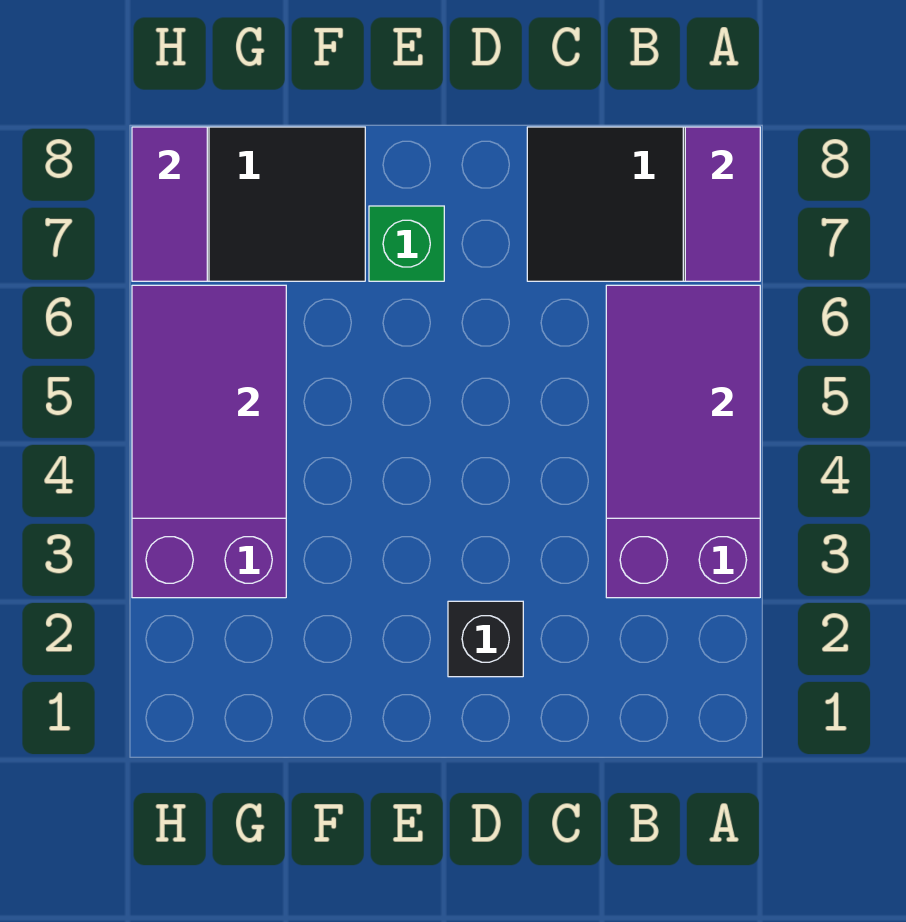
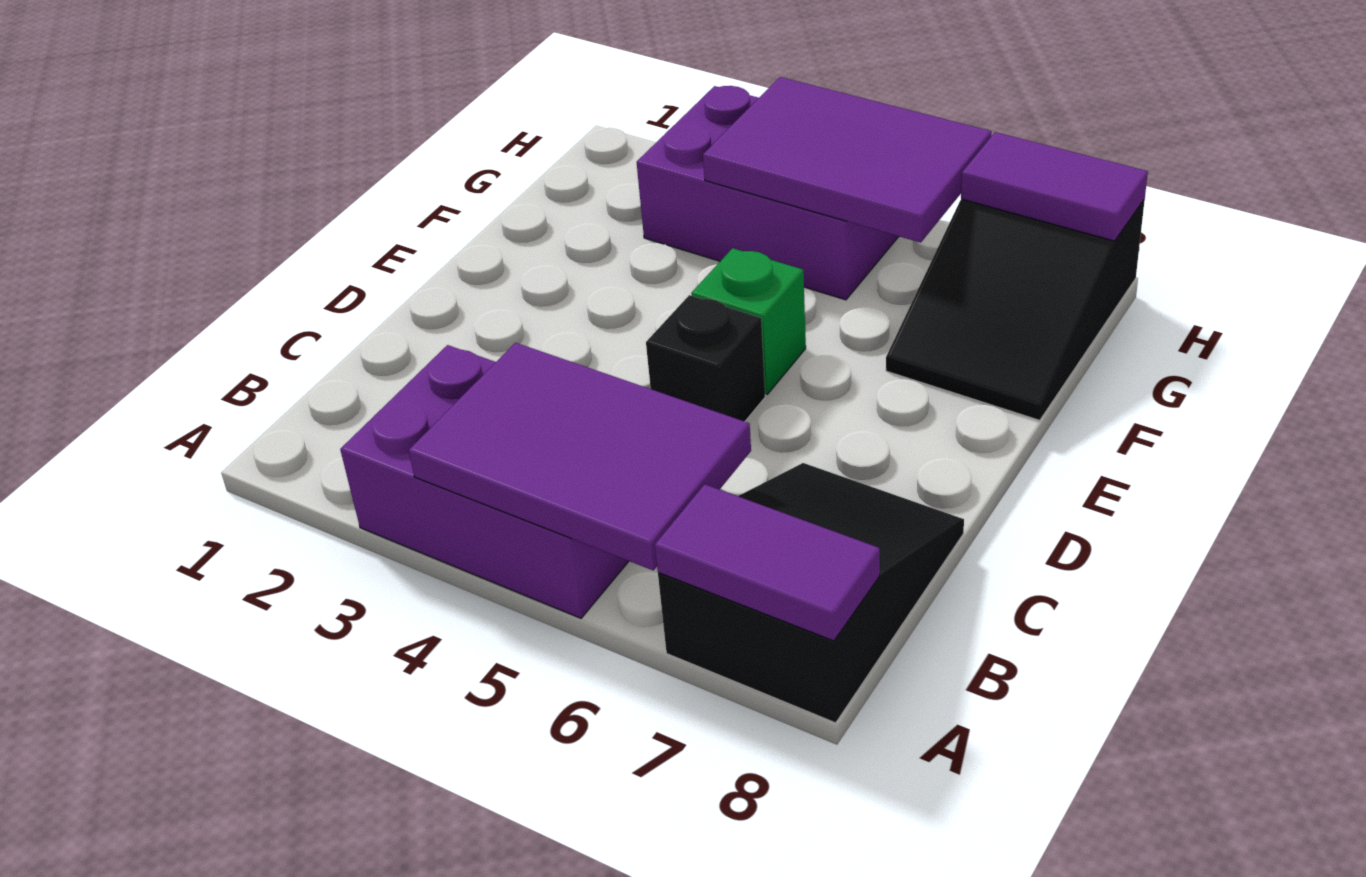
black brick D2 level 1 -> black brick D5 level 1
green brick E7 level 1 -> green brick E5 level 1

